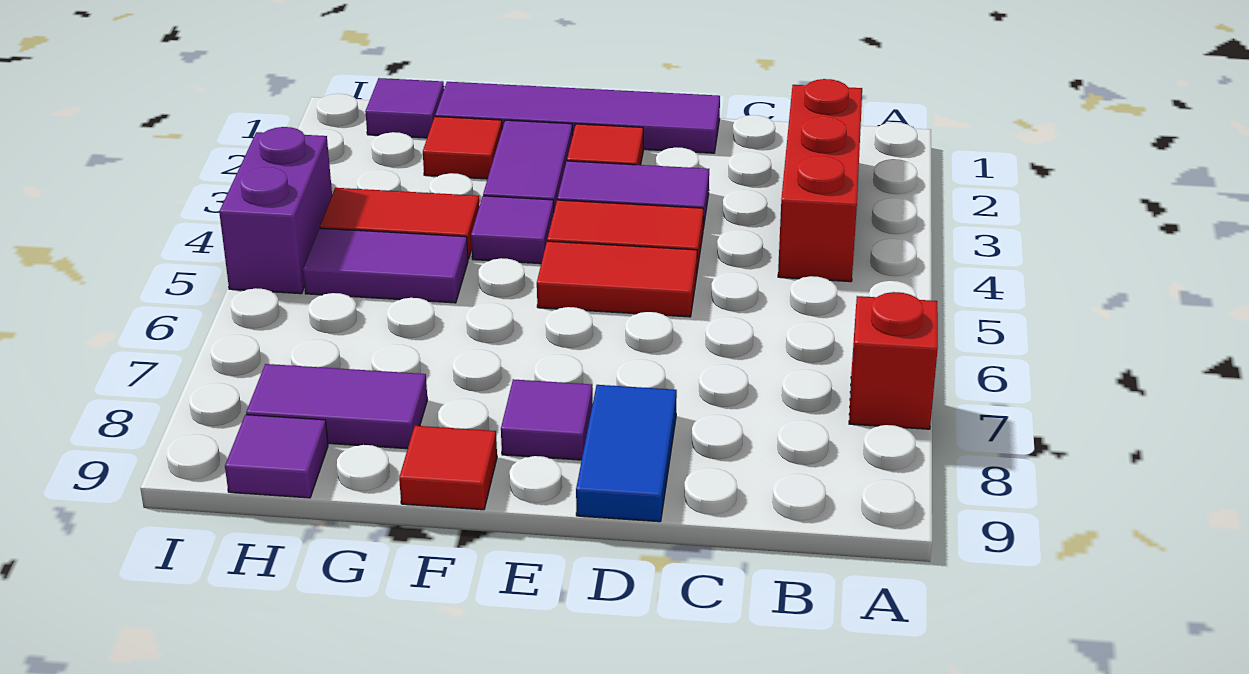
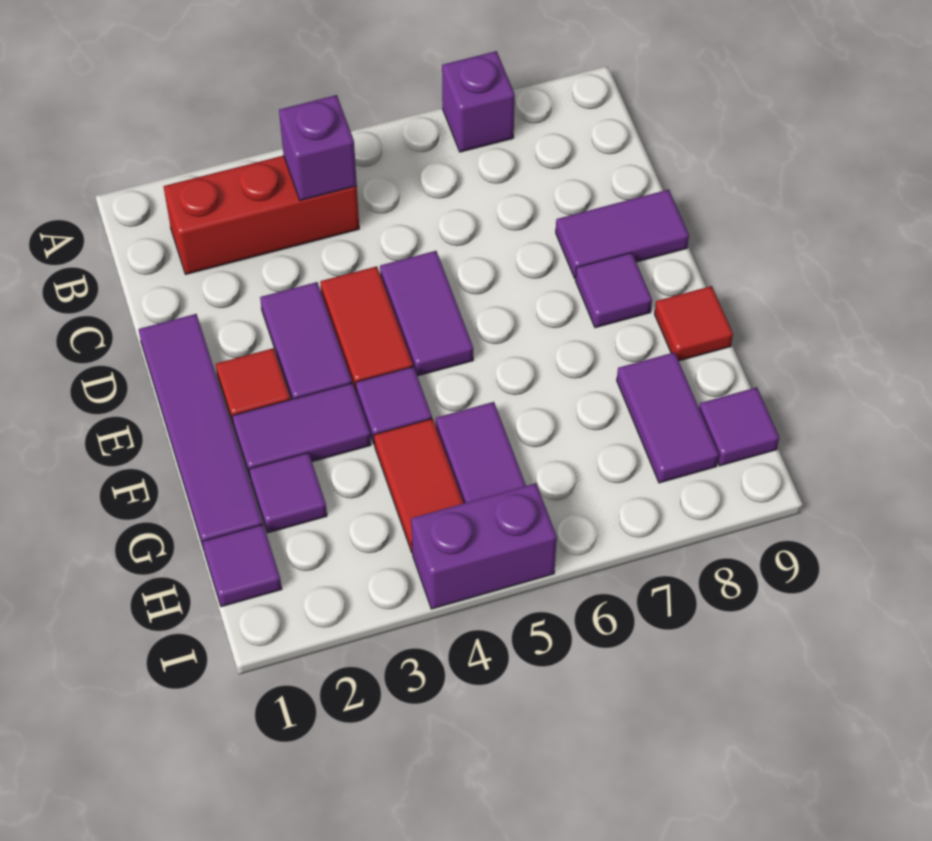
red brick A7 level 1 -> purple brick A7 level 1
none -> purple brick B4 level 2
red tile D5:E5 level 1 -> purple tile D5:E5 level 1
blue tile D8:D9 level 1 -> purple tile D8:D9 level 1
red tile G2 level 1 -> purple tile G2 level 1

